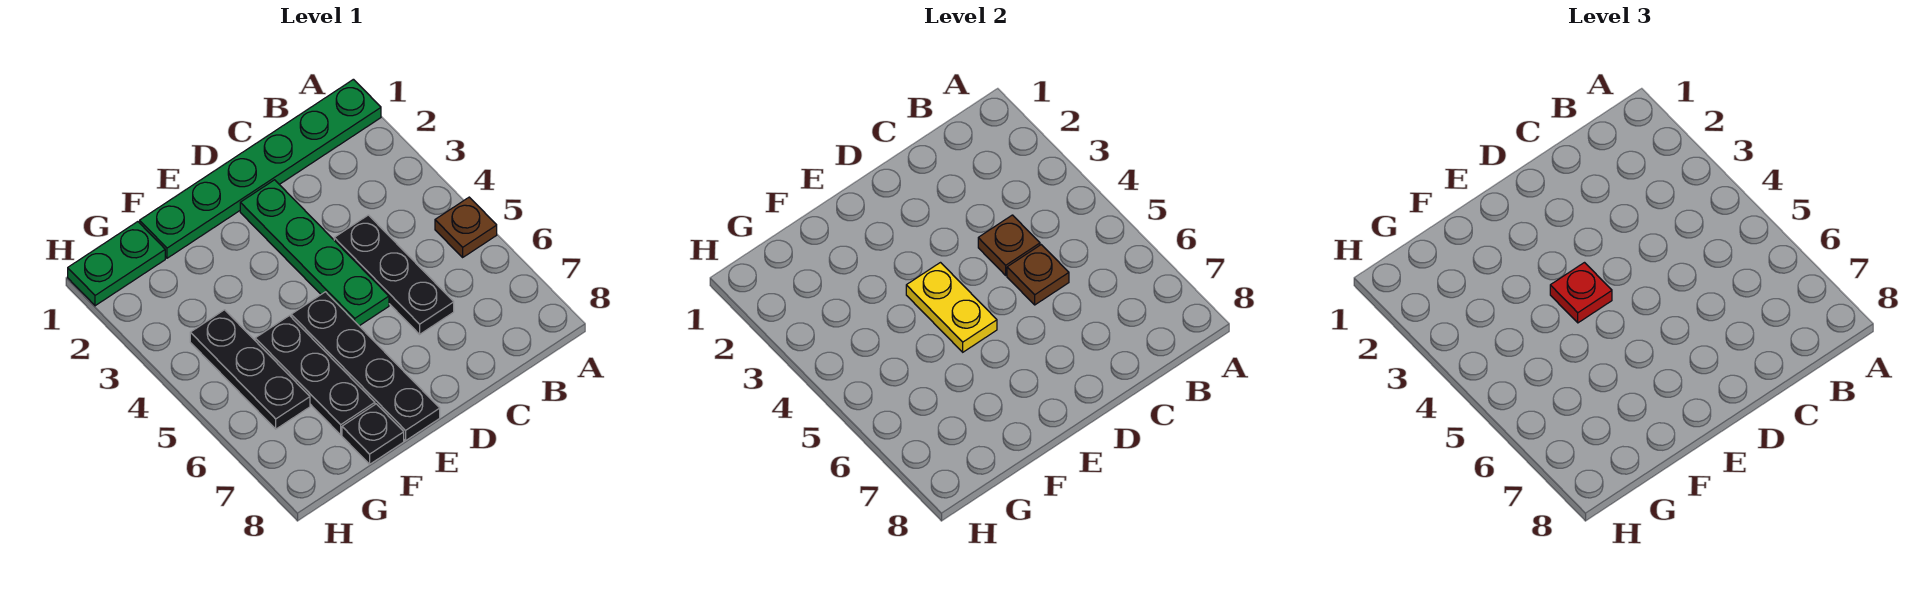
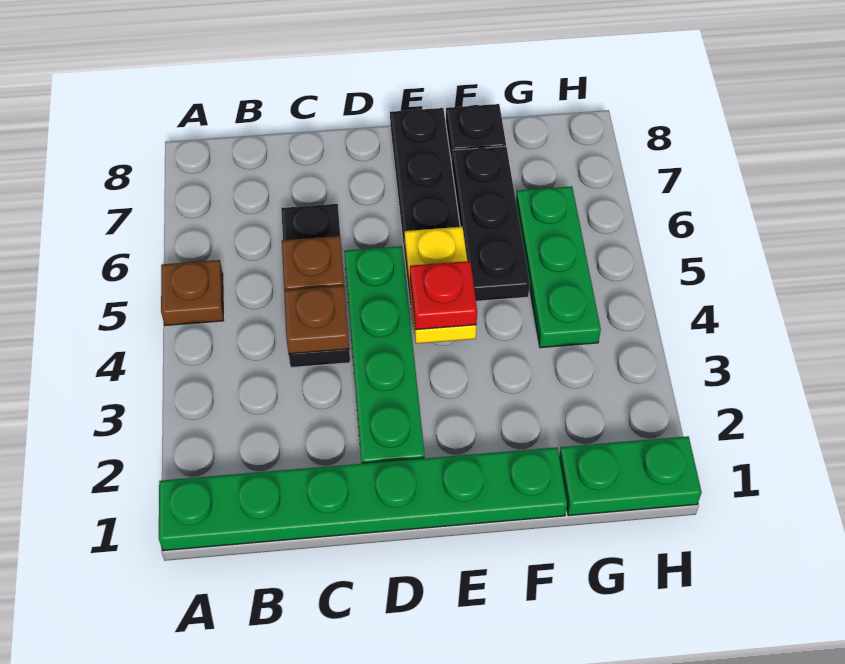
black plate G4:G6 level 1 -> green plate G4:G6 level 1

